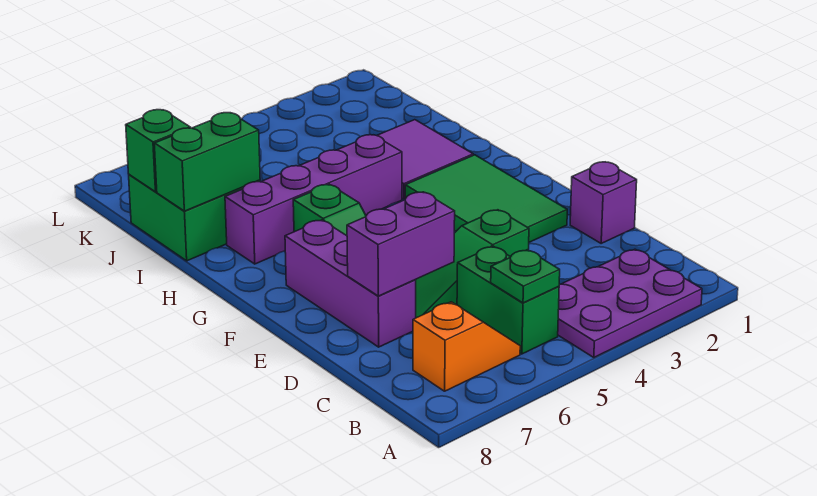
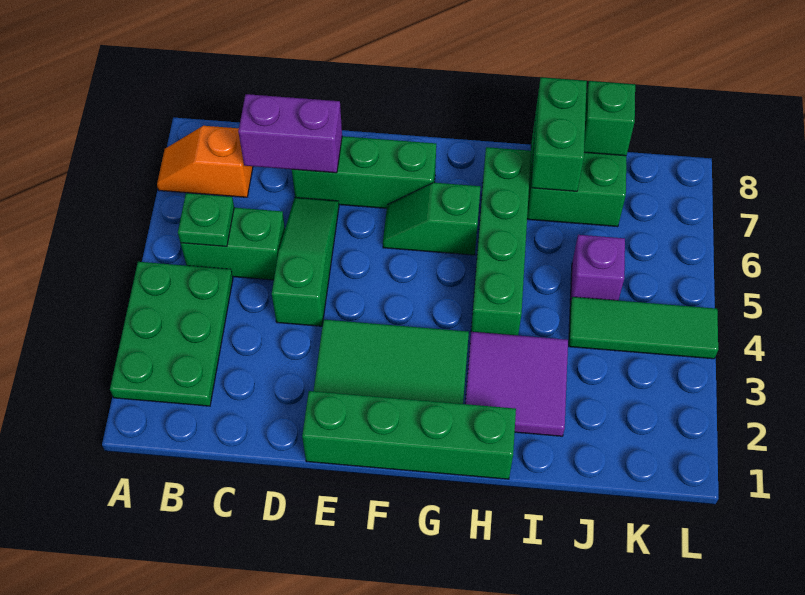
purple plate A2:B4 level 1 -> green plate A2:B4 level 1
orange slope B6:B7 level 1 top 7 -> orange slope A7:B7 level 1 top B
purple brick D1 level 1 -> purple brick J5 level 1
purple brick D6:D7 level 2 -> purple brick C7:D7 level 2
purple brick D7:F7 level 1 -> green brick D7:F7 level 1
none -> green brick E1:H1 level 1
purple brick H4:H7 level 1 -> green brick H4:H7 level 1
none -> green tile J4:L4 level 1

